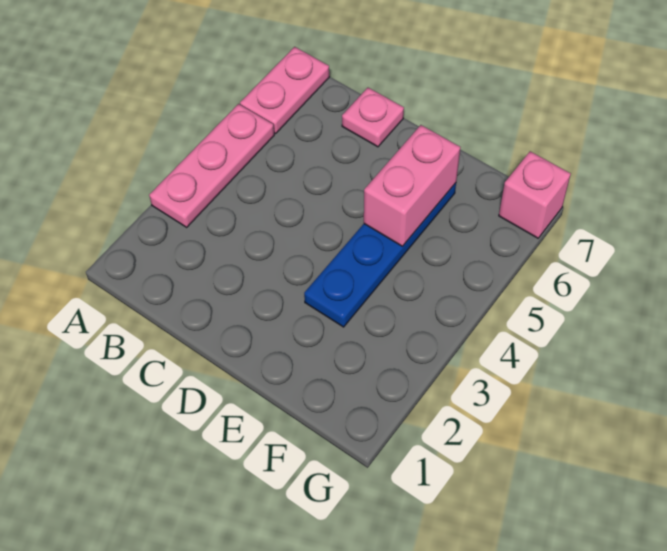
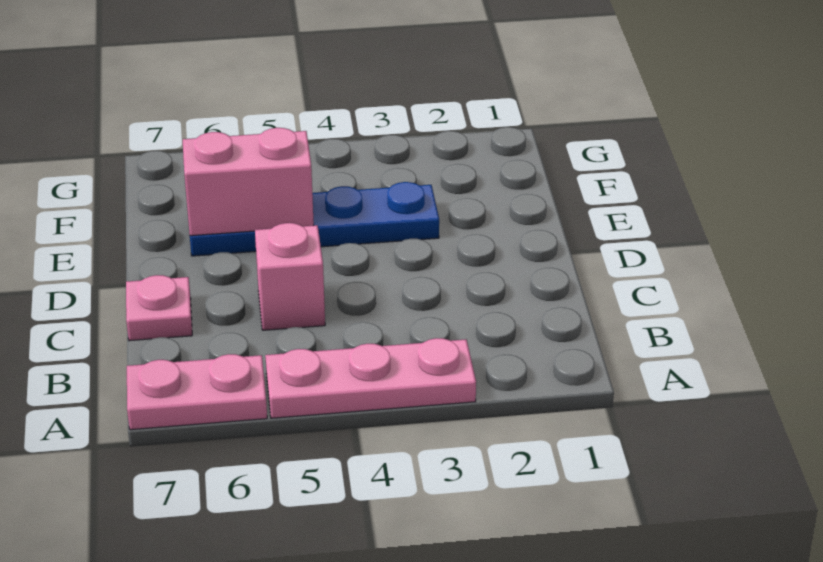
pink brick G7 level 1 -> pink brick C5 level 1

